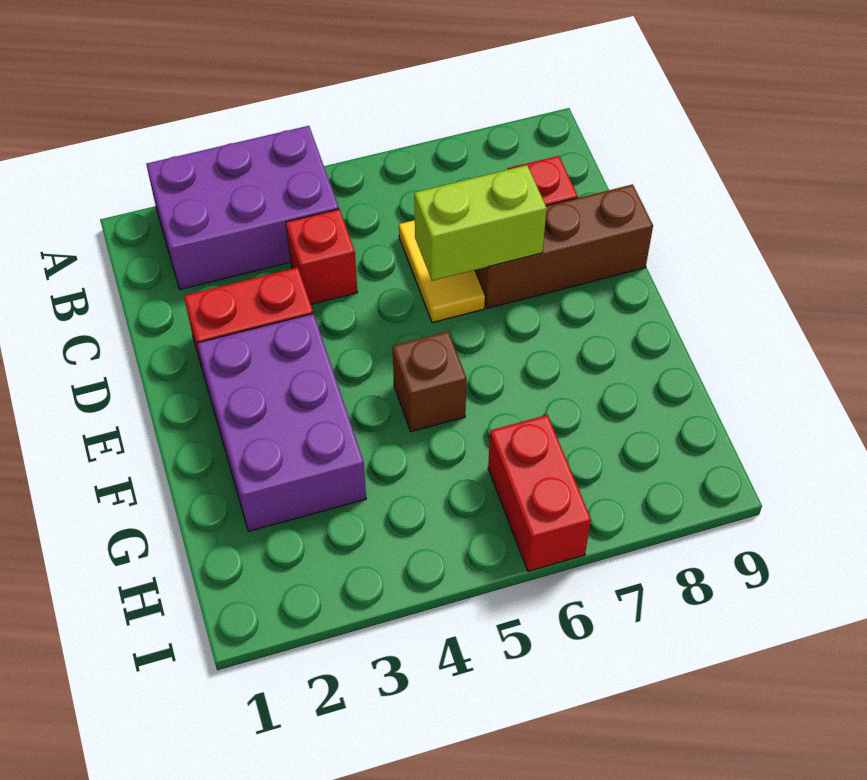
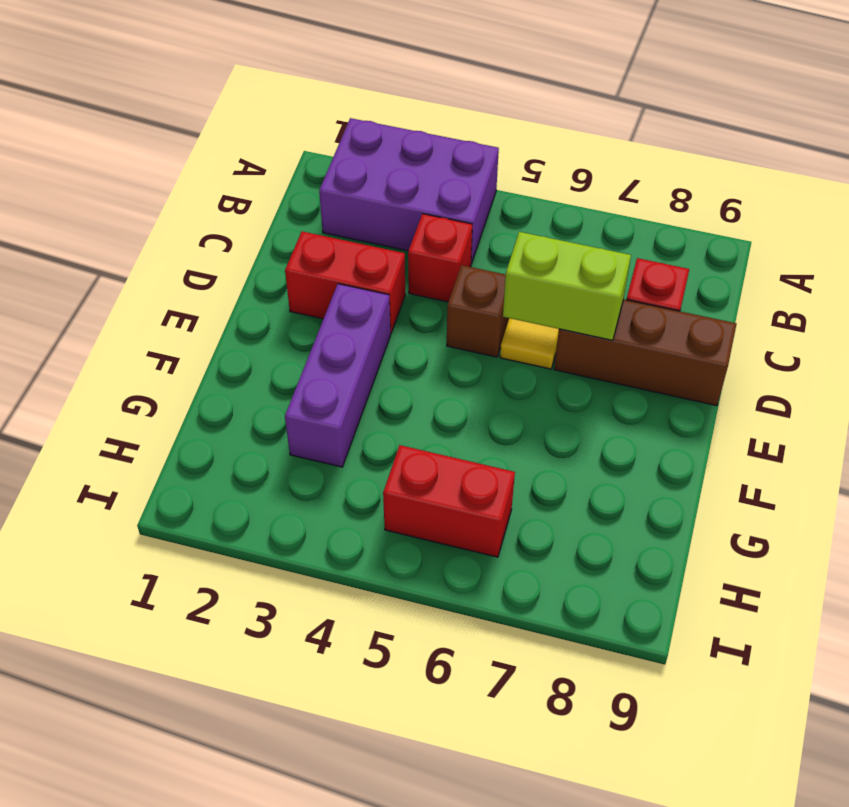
purple brick E2:G3 level 1 -> purple brick E3:G3 level 1
brown brick F5 level 1 -> brown brick D5 level 1
red brick H6:I6 level 1 -> red brick H5:H6 level 1

